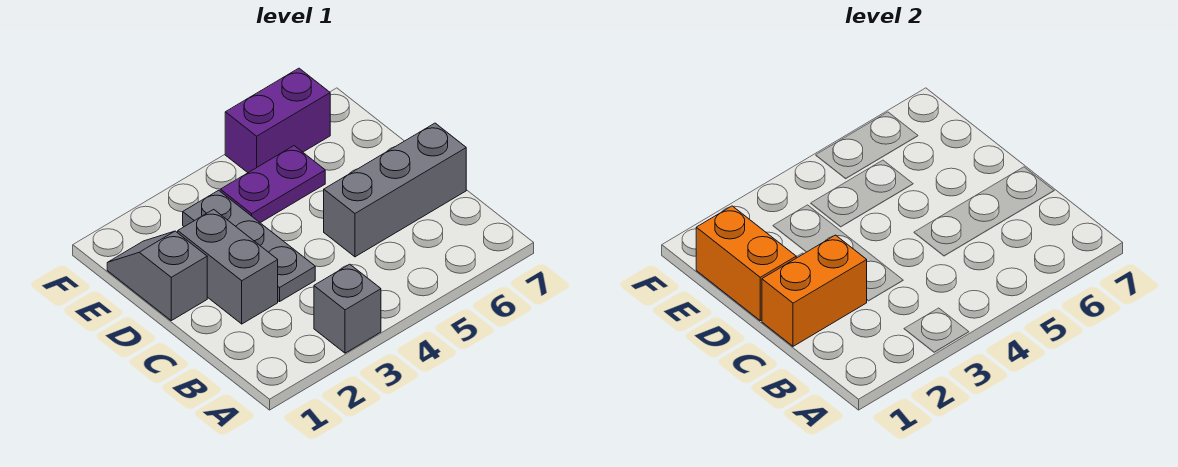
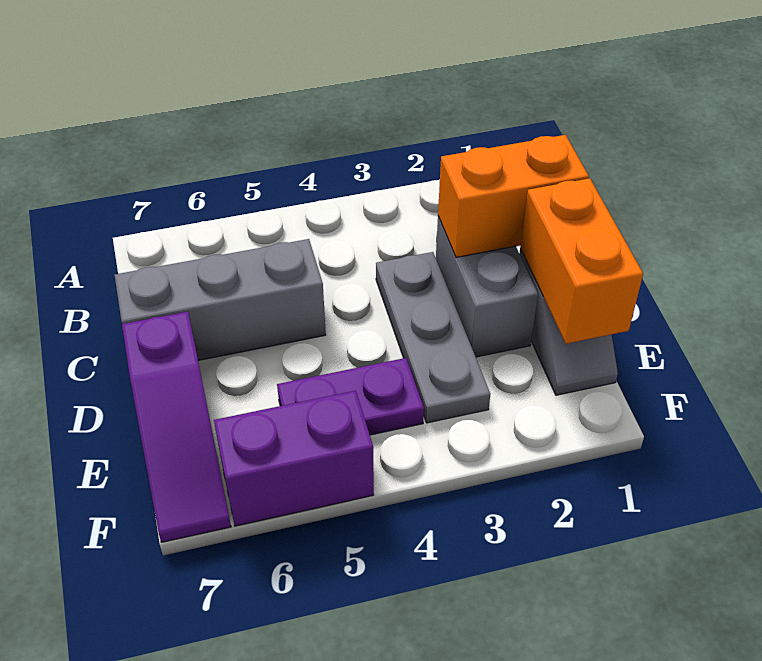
grey brick A3 level 1 -> none
none -> purple slope D7:F7 level 1 top D

